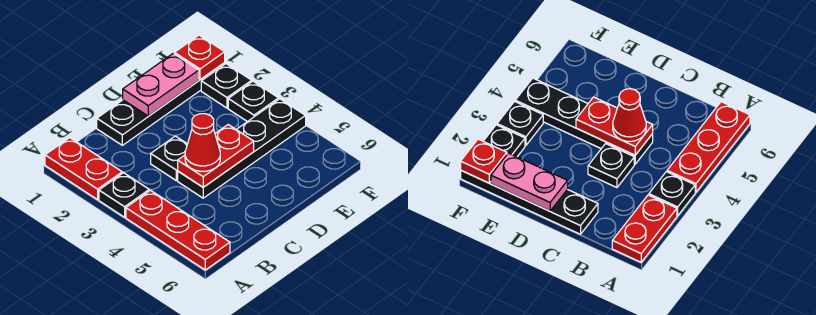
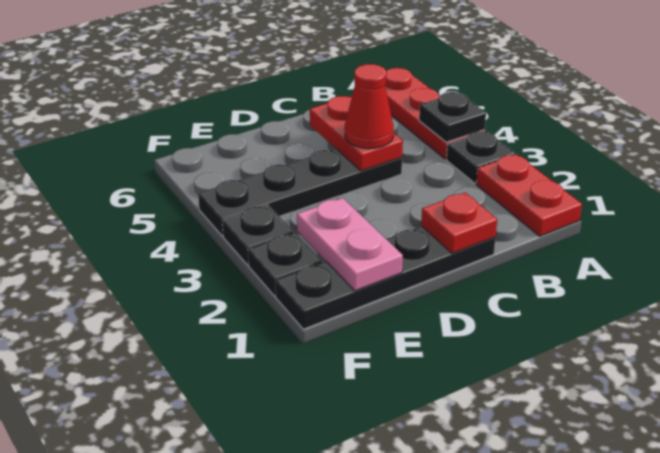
black plate C3 level 1 -> black plate A4 level 2
red plate C4:D4 level 2 -> red plate C4:C5 level 2
pink plate D1:E1 level 2 -> pink plate E1:E2 level 2
red plate F1 level 2 -> red plate C1 level 2

